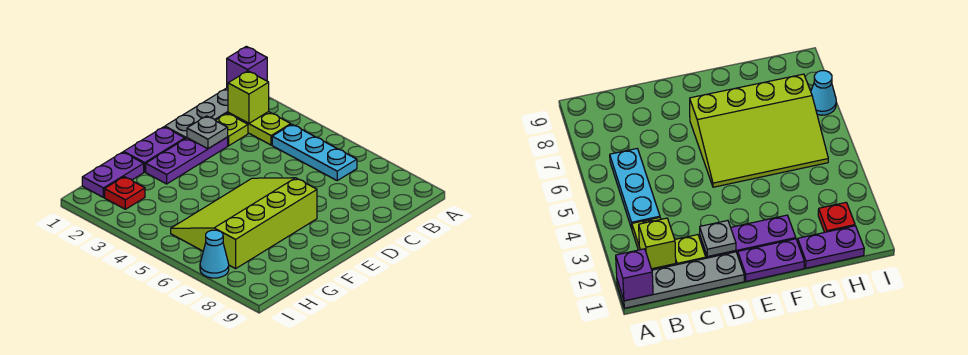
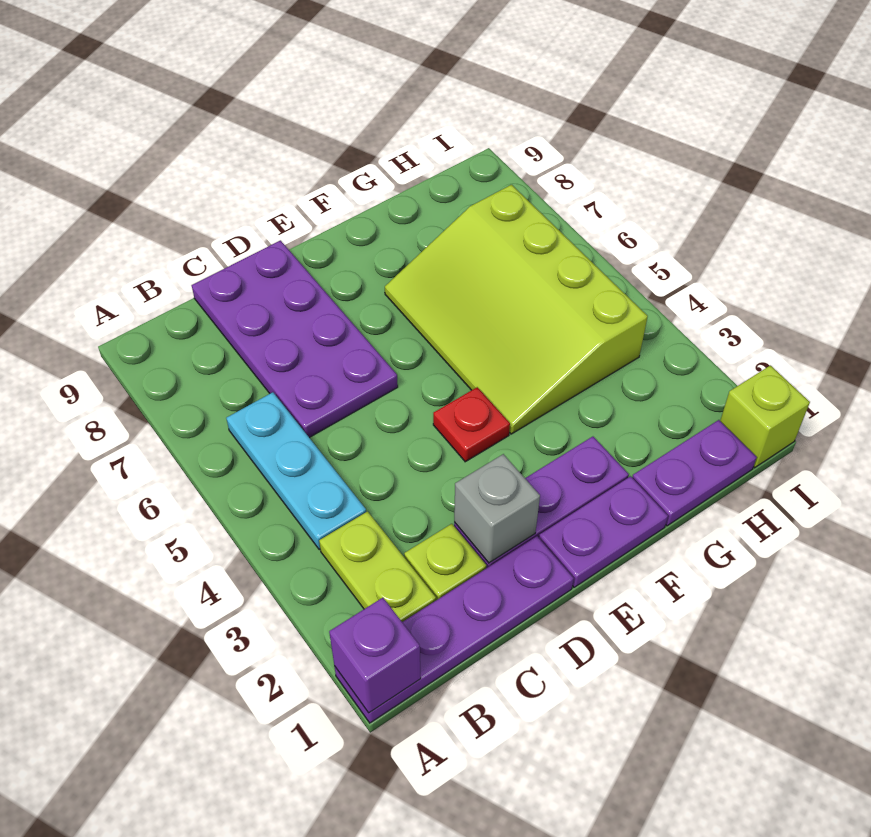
grey plate A1:D1 level 1 -> purple plate A1:D1 level 1
lime brick B2 level 2 -> lime brick I1 level 1
none -> purple plate C6:D9 level 1
grey plate D2 level 2 -> grey brick D2 level 2
lime slope E5:H7 level 1 top 7 -> lime slope F4:H7 level 1 top H
red plate H2 level 1 -> red plate E4 level 1
cyan cone I7 level 1 -> none

